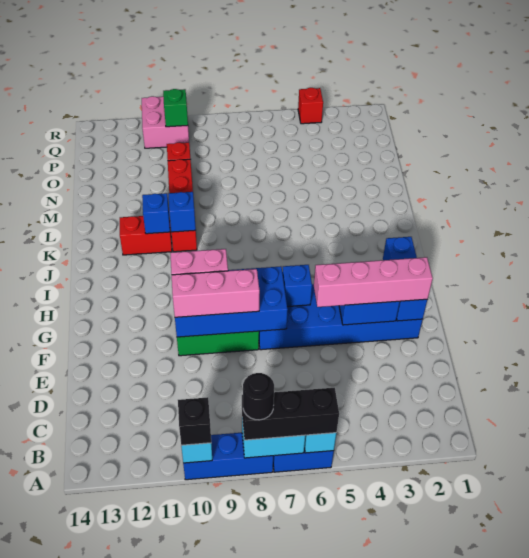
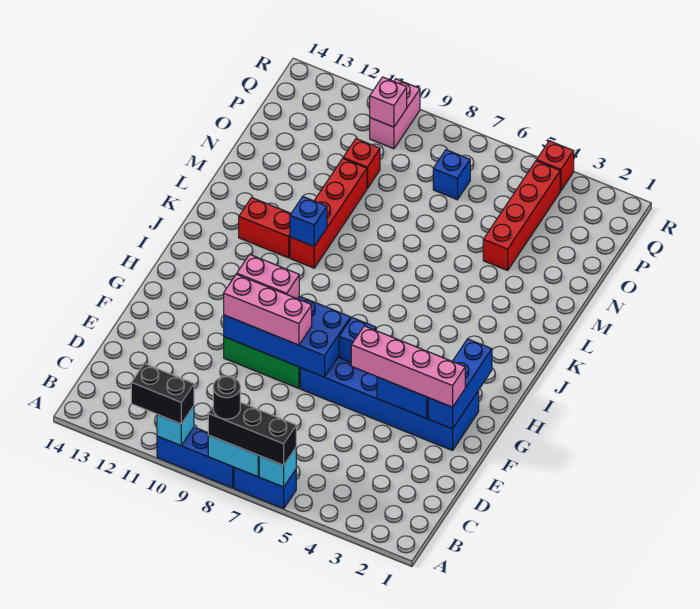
black brick A10 level 3 -> black brick A10:A11 level 3
blue brick K11 level 2 -> blue brick P7 level 1
none -> red brick N4:Q4 level 1
pink brick Q10:R11 level 1 -> pink brick Q10:R10 level 1
green brick Q10 level 2 -> pink brick Q10 level 2

